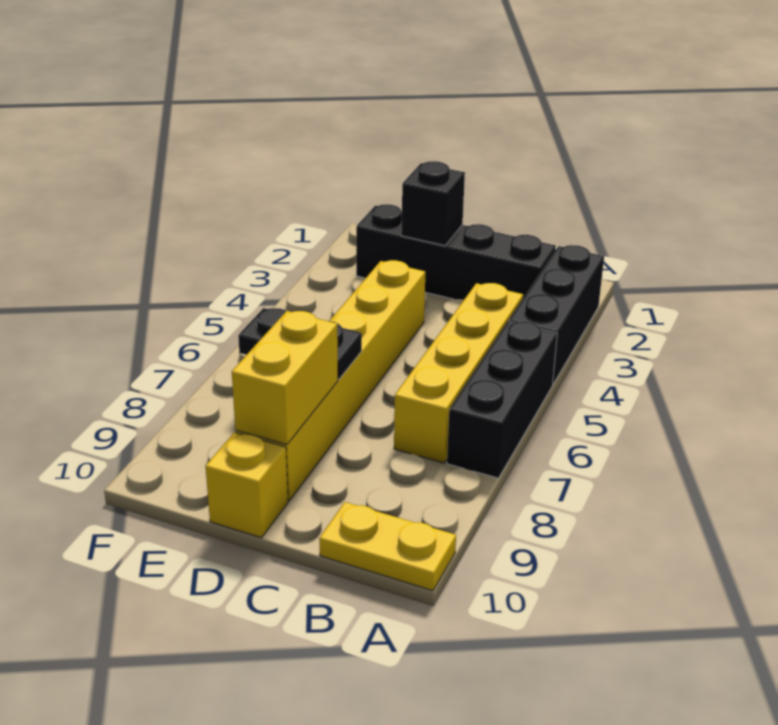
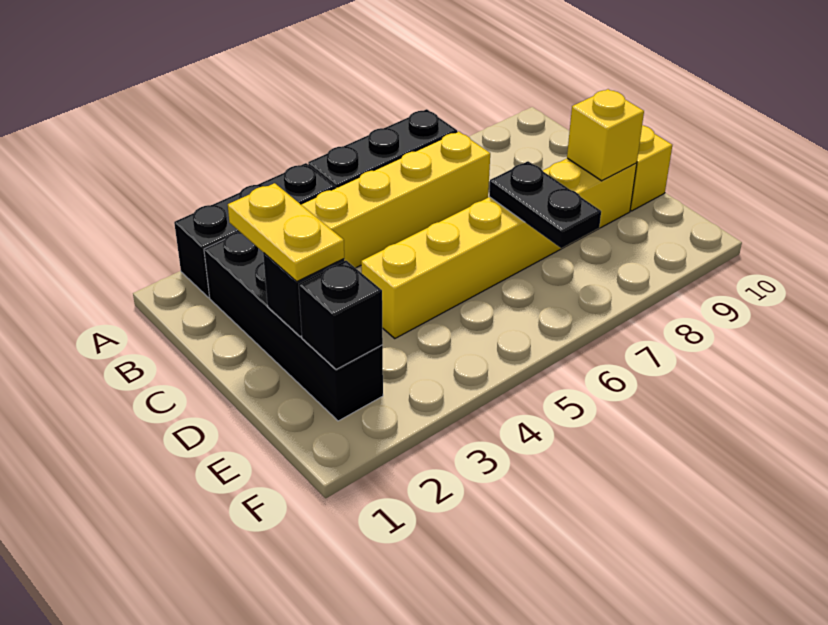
yellow plate A10:B10 level 1 -> yellow plate C2:D2 level 3
yellow brick D8:D9 level 2 -> yellow brick D9 level 2
none -> black brick E2 level 2

